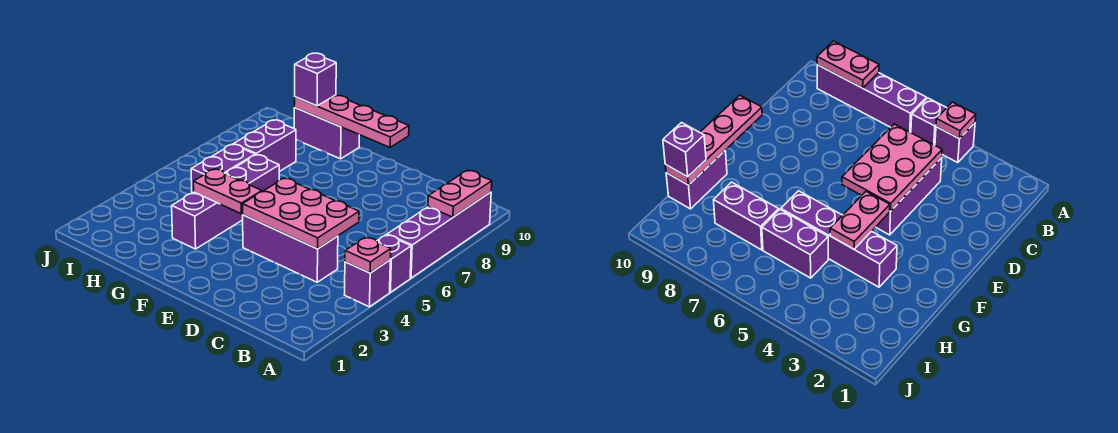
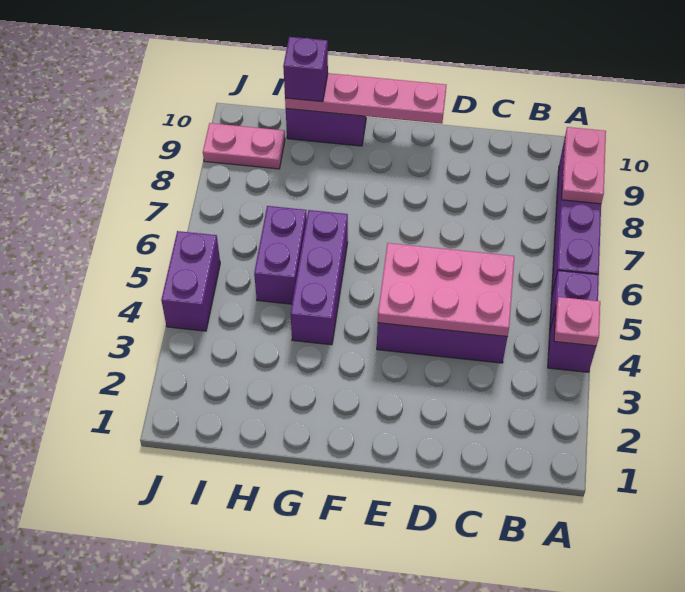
pink plate F4:G4 level 2 -> pink plate I9:J9 level 1
purple brick G3:G6 level 1 -> purple brick G4:G6 level 1
purple brick H7:H8 level 1 -> purple brick J4:J5 level 1

